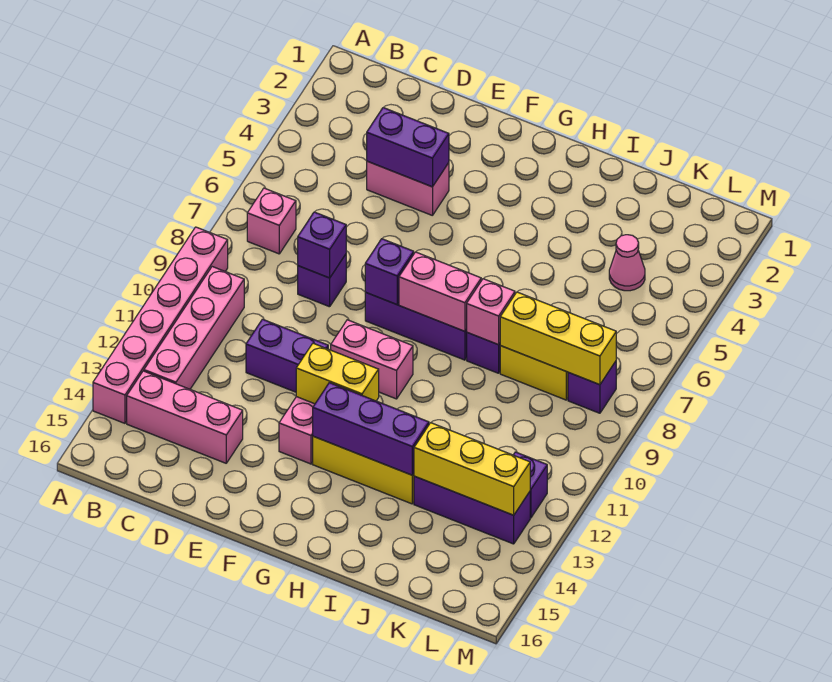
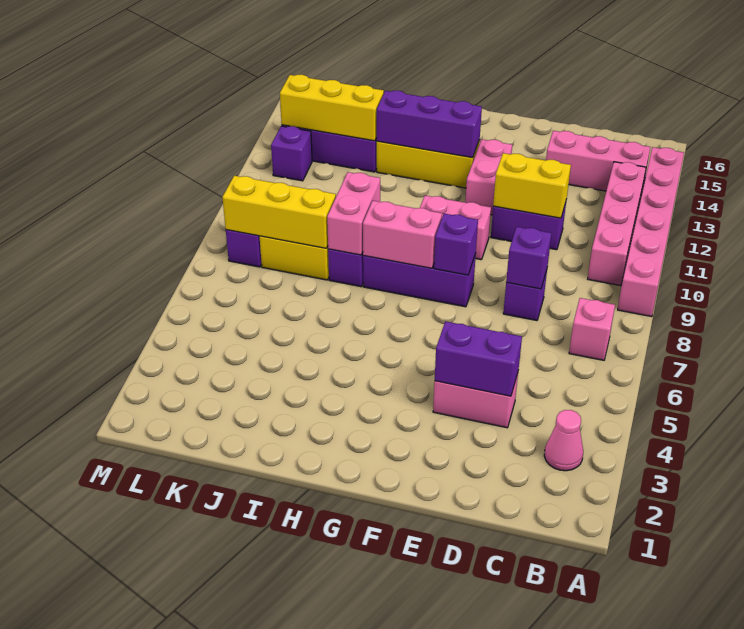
yellow brick F12:G12 level 2 -> yellow brick D11:E11 level 2
pink brick I8 level 2 -> pink brick I8:I9 level 2
pink cone K4 level 1 -> pink cone B3 level 1

